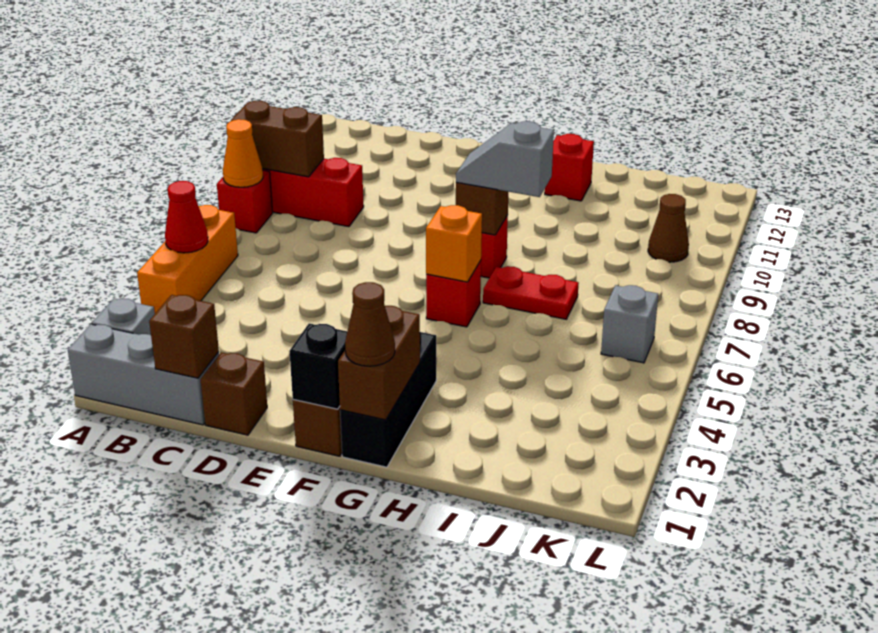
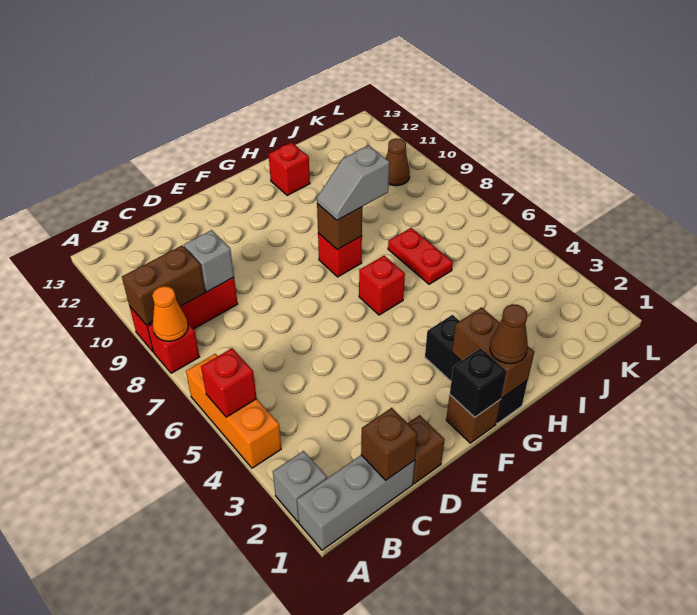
red cone A5 level 2 -> red brick A5 level 2
orange brick G6 level 2 -> none
red plate H7:I7 level 1 -> red plate I6:I7 level 1
grey brick K6 level 1 -> grey brick C9 level 2

